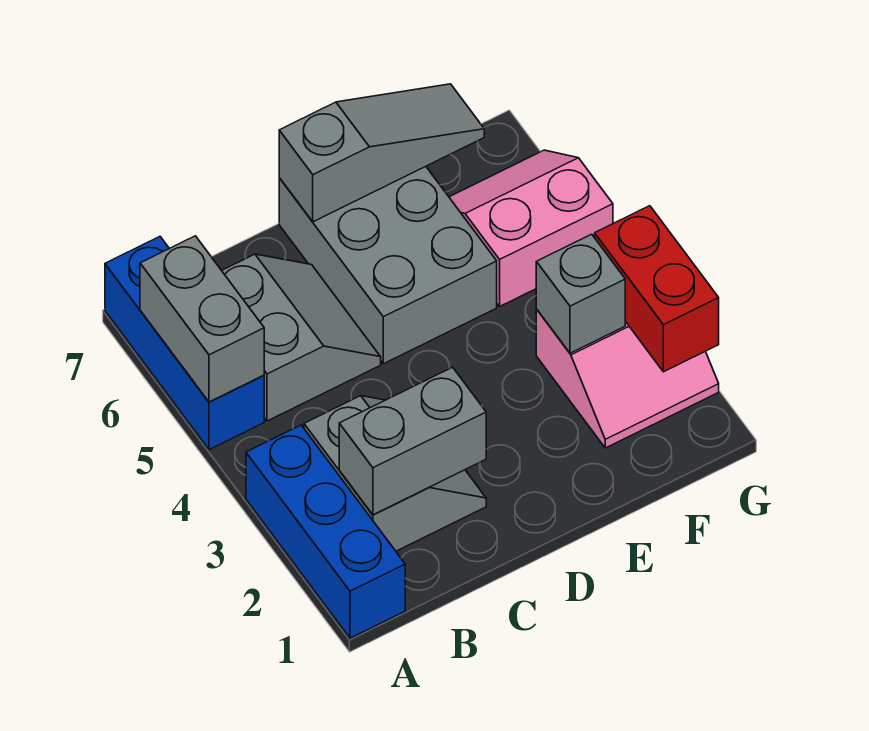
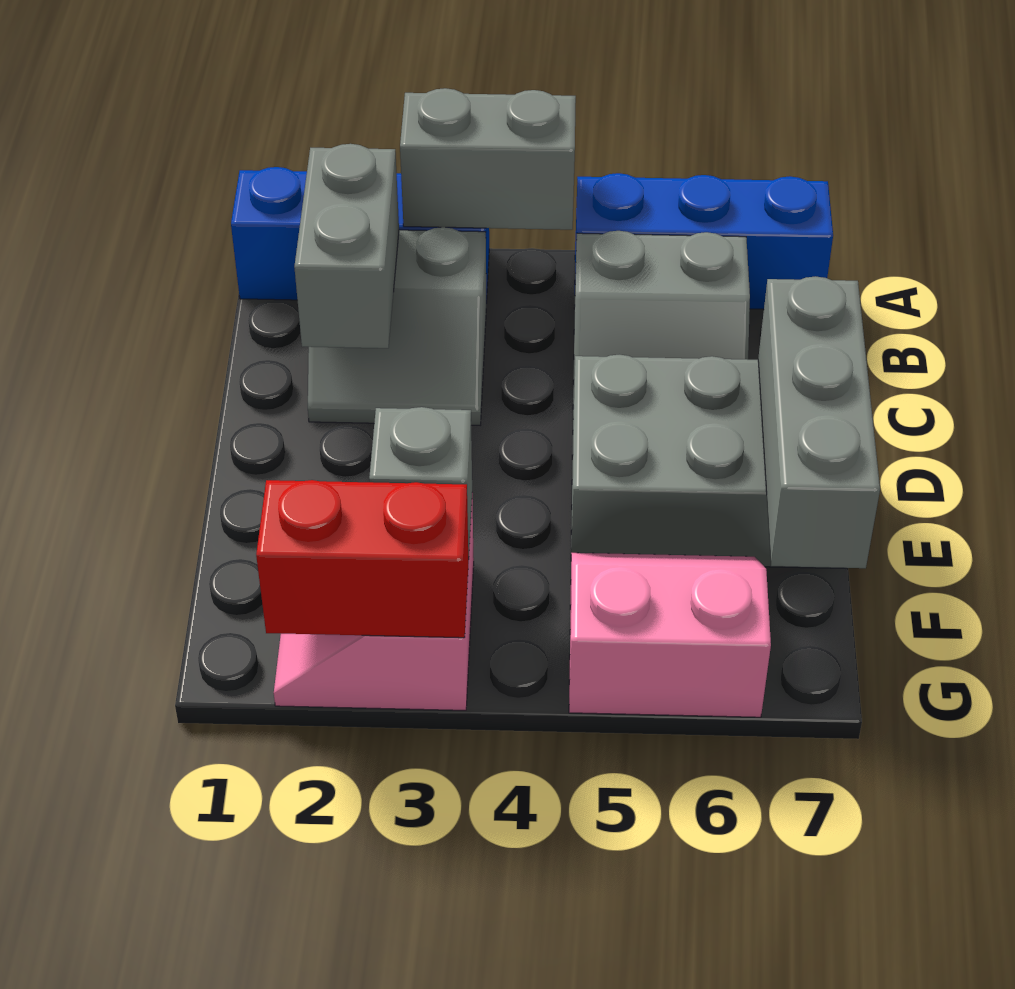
grey brick A5:A6 level 2 -> grey brick A3:A4 level 2
grey slope D7:F7 level 2 top D -> grey brick D7:F7 level 2
pink slope F5:G6 level 1 top 5 -> pink slope F5:G6 level 1 top G

